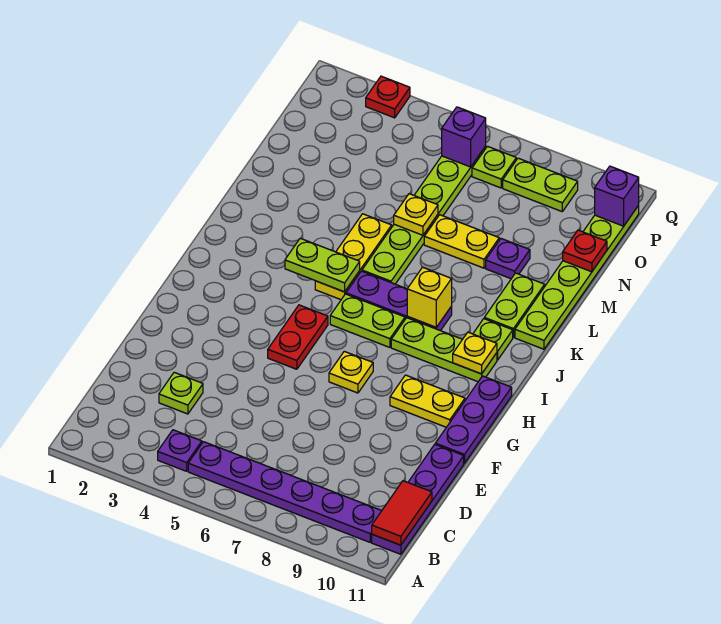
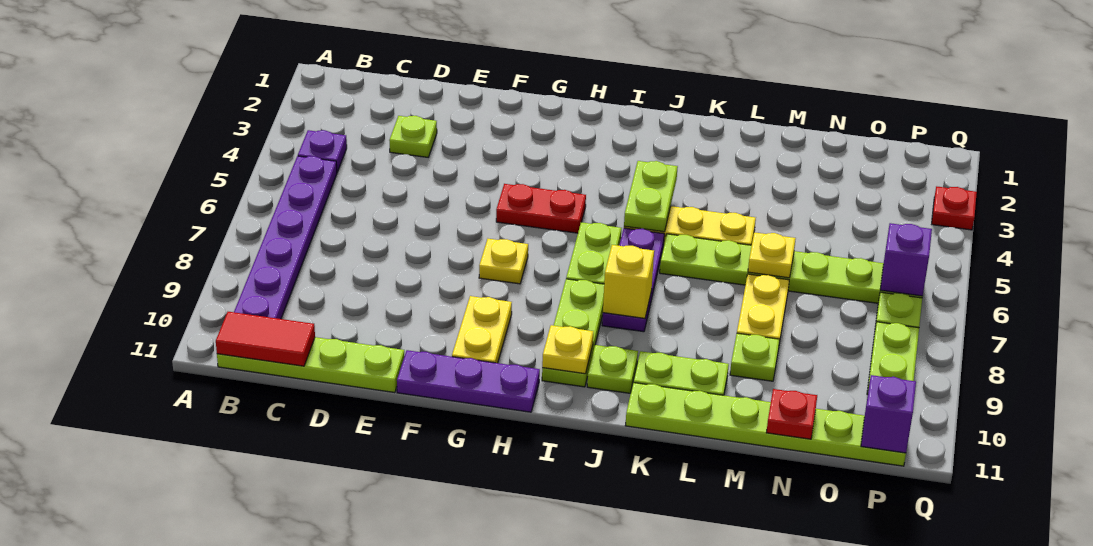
purple plate B11:E11 level 1 -> lime plate B11:E11 level 1
purple plate M9 level 1 -> lime plate M9 level 1

